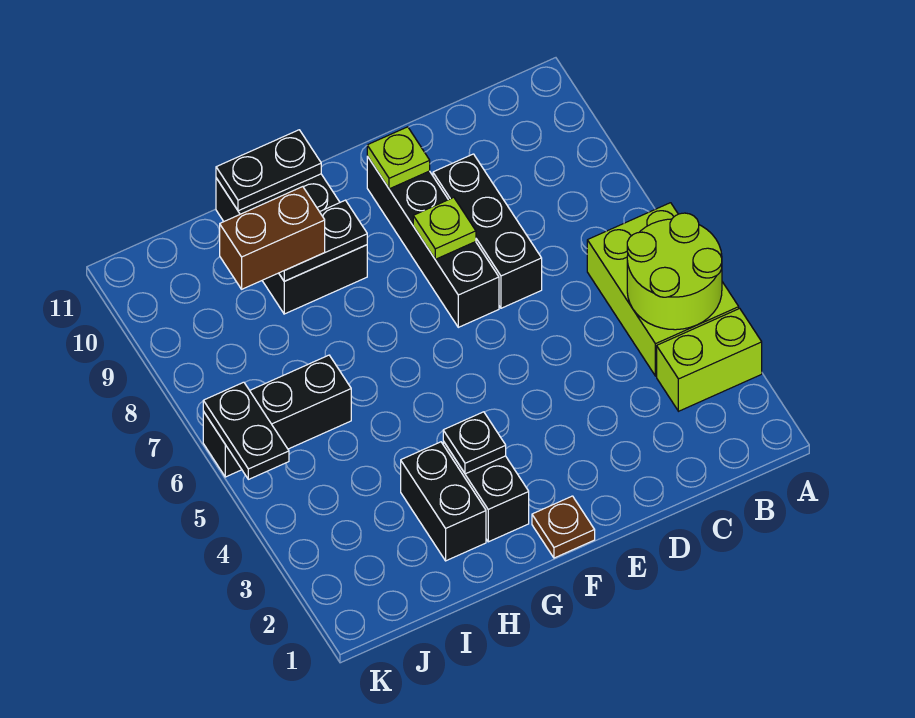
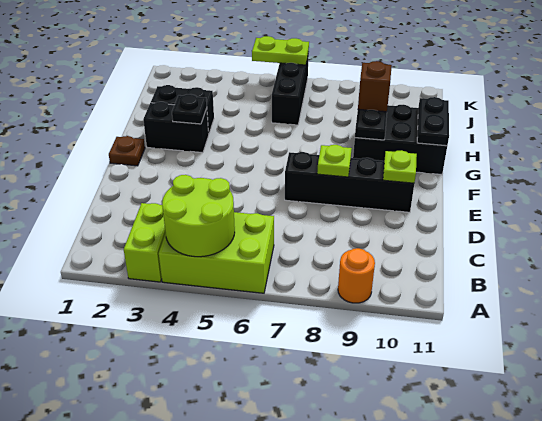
none -> orange round brick A9 level 1
black brick D7:D9 level 1 -> none
brown brick H9:I9 level 3 -> brown brick H9 level 3
black plate K5:K6 level 2 -> lime plate K5:K6 level 2

